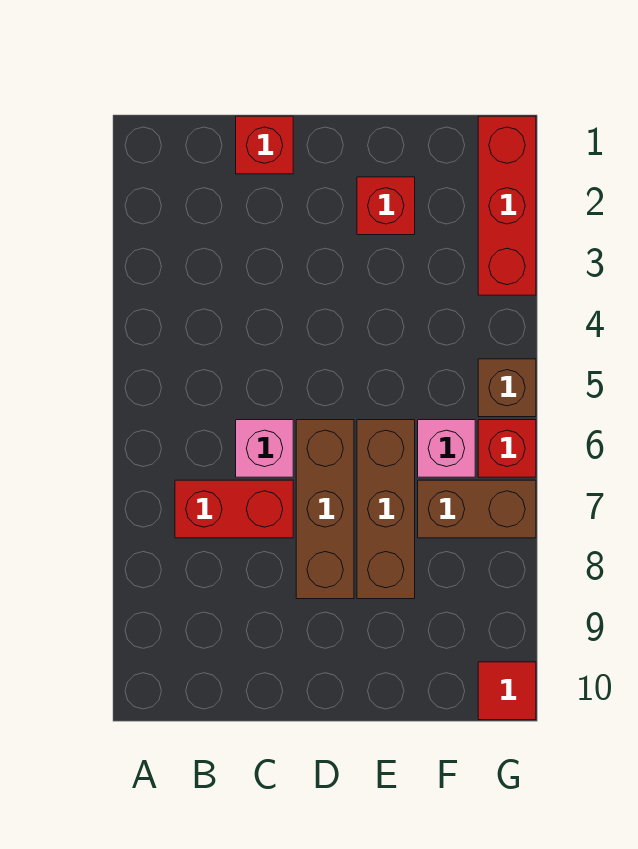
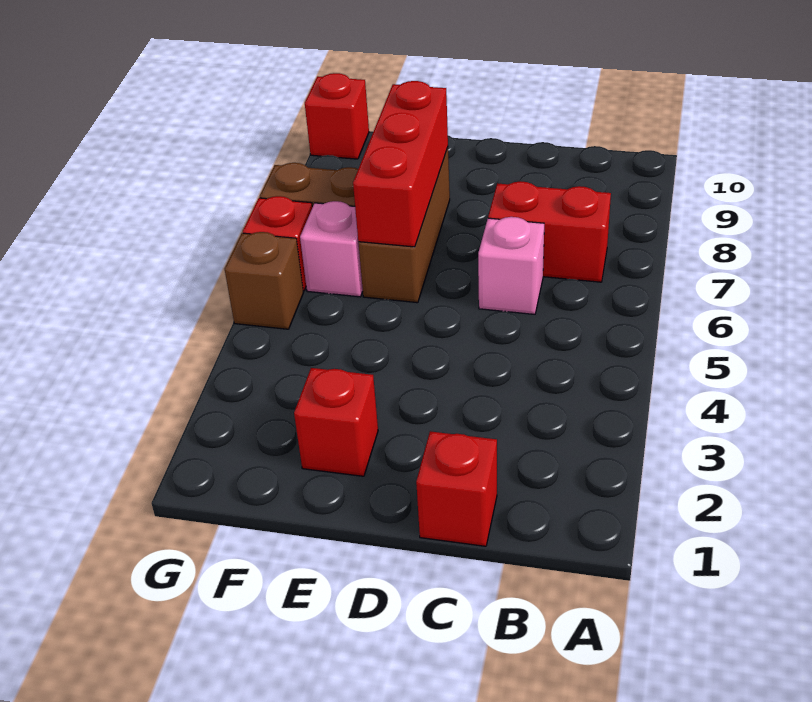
brown brick D6:D8 level 1 -> none
red brick G1:G3 level 1 -> red brick E6:E8 level 2
red tile G10 level 1 -> red brick G10 level 1

